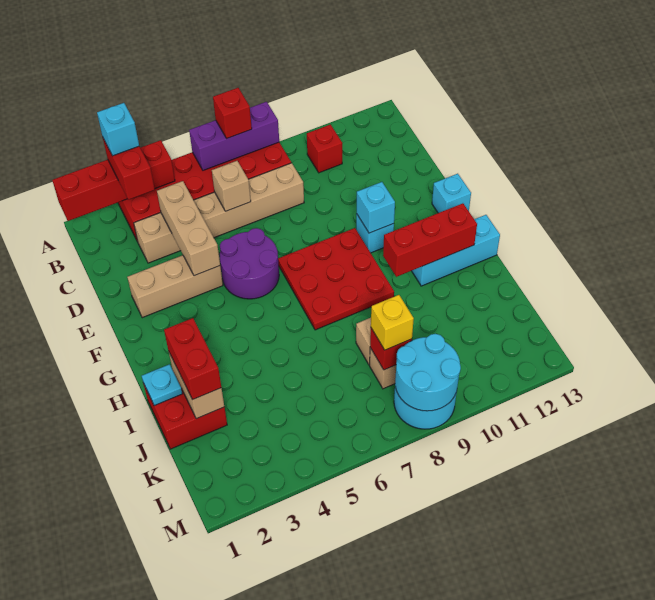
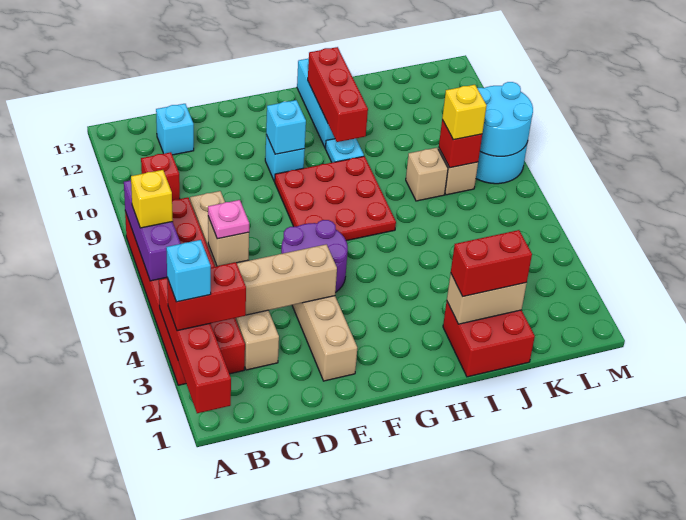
red brick A7 level 3 -> yellow brick A7 level 3
none -> pink plate C6 level 3
cyan brick F13 level 1 -> cyan brick C12 level 1
cyan plate I1 level 2 -> cyan plate H10 level 1

